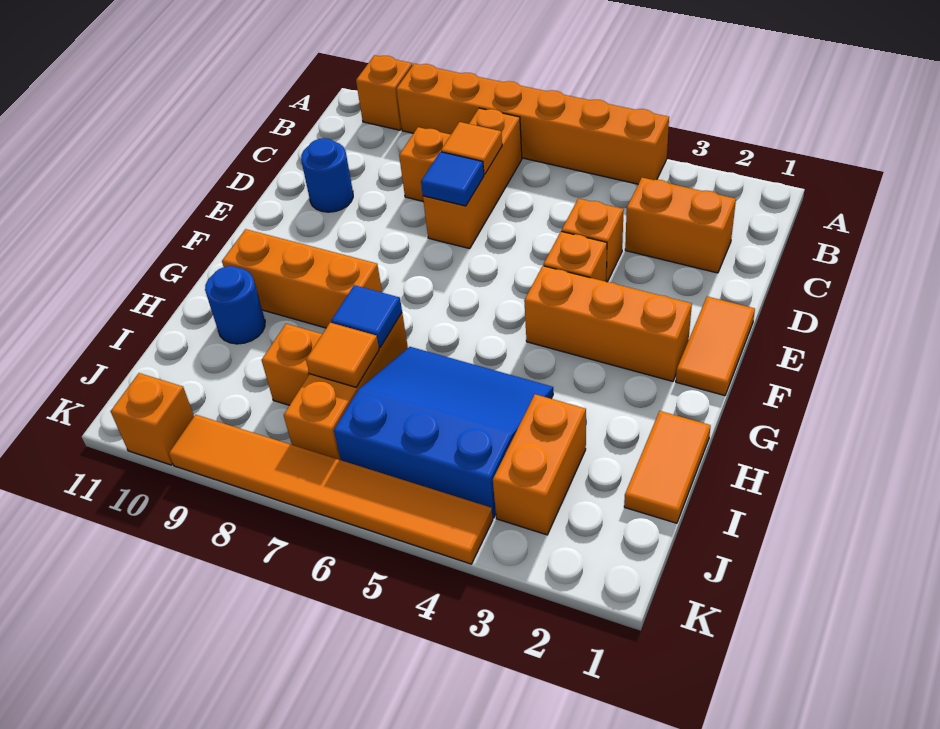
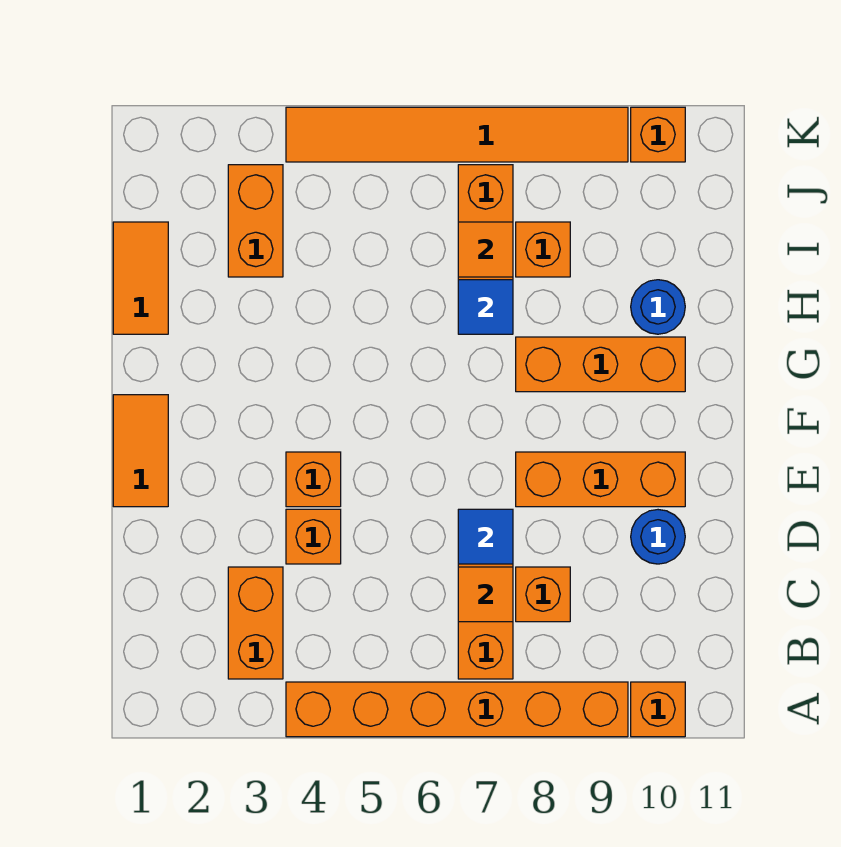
orange brick C2:C3 level 1 -> orange brick B3:C3 level 1
orange brick F2:F4 level 1 -> orange brick E8:E10 level 1
blue slope H4:J6 level 1 top J -> none

